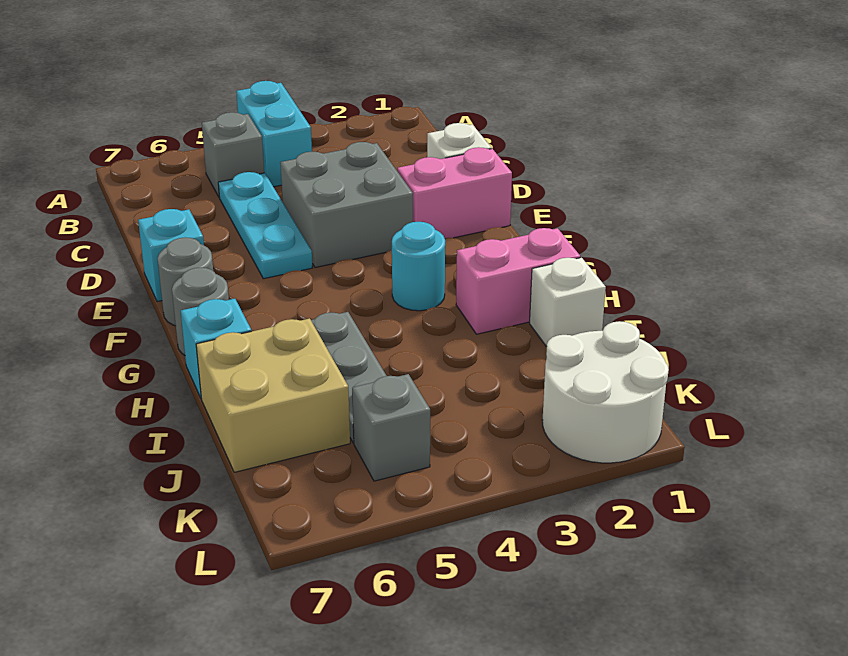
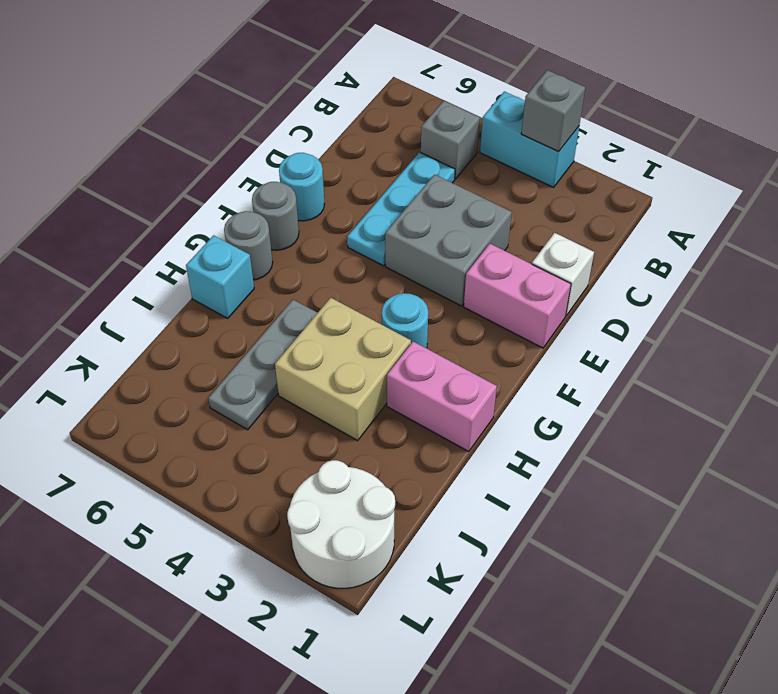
cyan brick A4:B4 level 1 -> cyan brick A3:A4 level 1
cyan brick E7 level 1 -> cyan round brick E7 level 1
white brick I1 level 1 -> none
tan brick I6:J7 level 1 -> tan brick H3:I4 level 1
grey brick K5 level 1 -> grey brick A3 level 2

